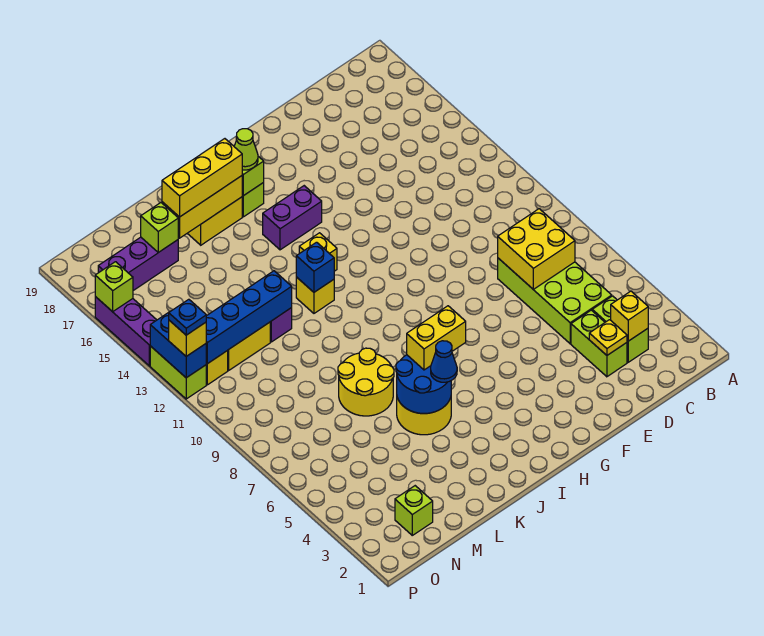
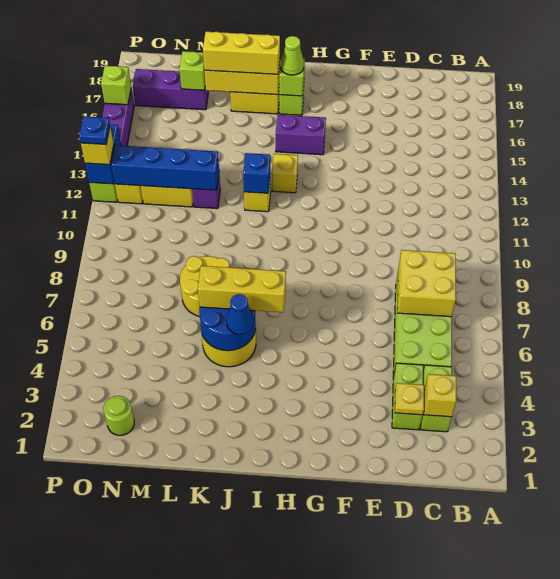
yellow brick I6:J6 level 3 -> yellow brick I6:K6 level 3
lime brick N2 level 1 -> lime round brick N2 level 1

